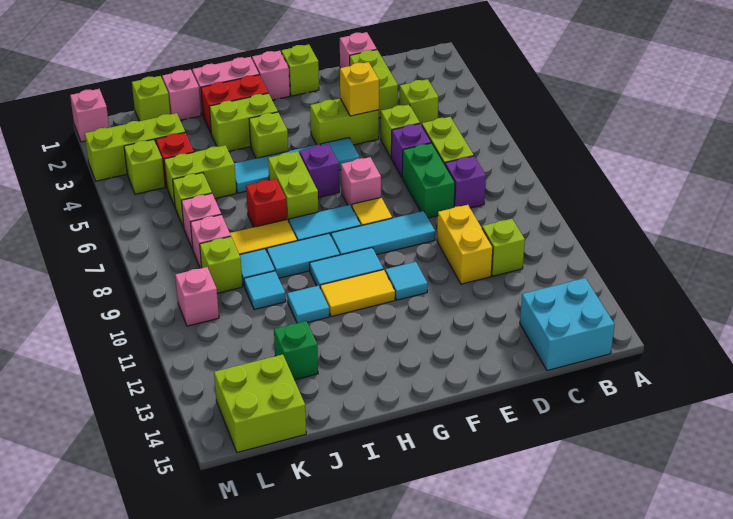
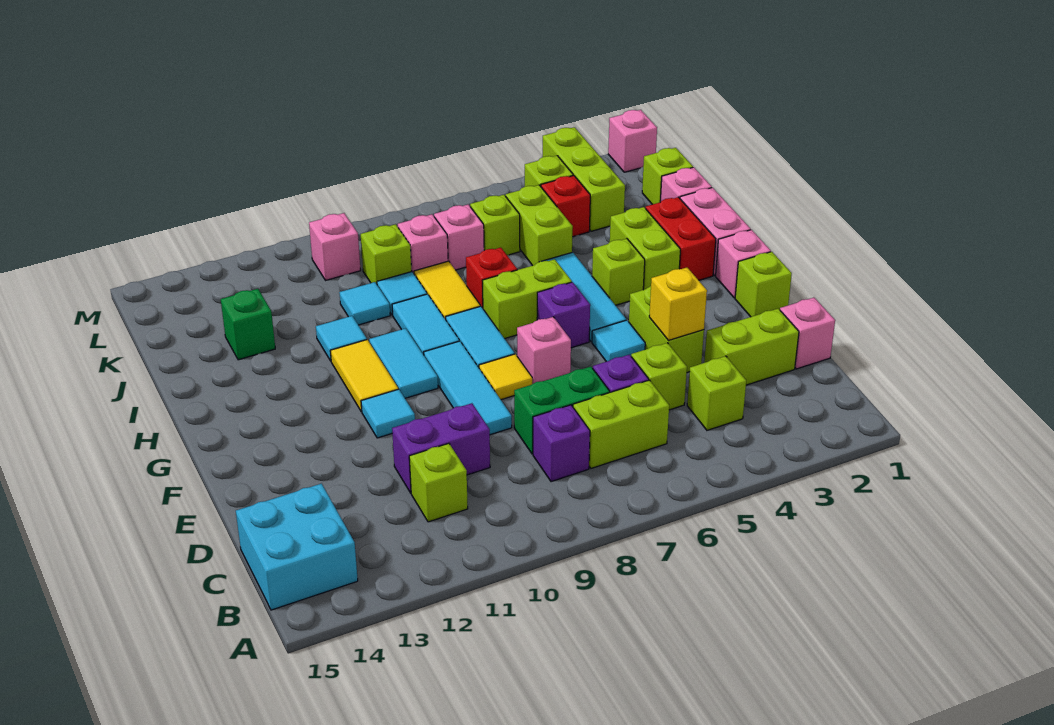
yellow brick D10:D11 level 1 -> purple brick D10:D11 level 1
lime brick K14:L15 level 1 -> none

